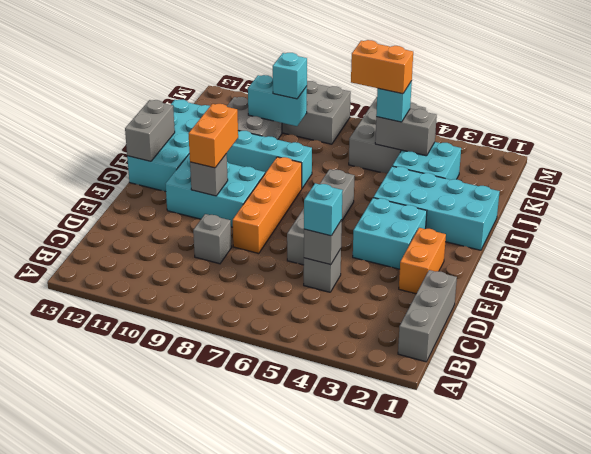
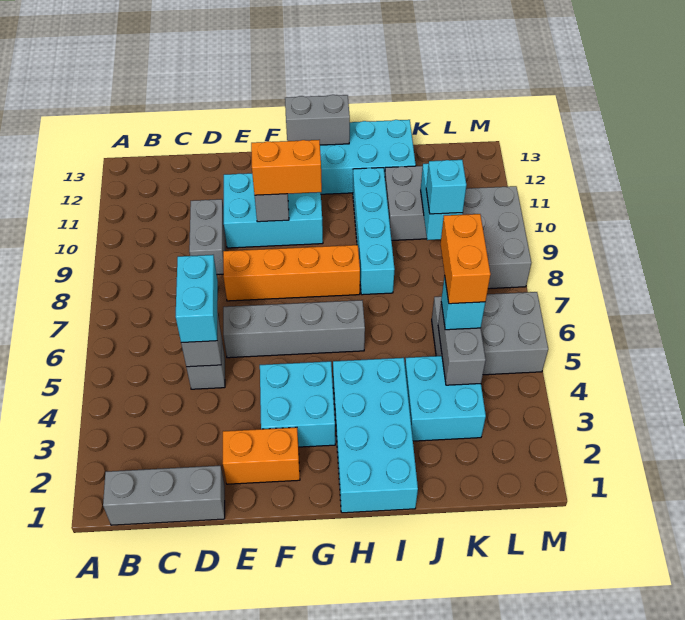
cyan brick D5 level 3 -> cyan brick D5:D6 level 3
grey brick D9 level 1 -> grey brick D9:D10 level 1
cyan brick F9:G11 level 1 -> cyan brick E10:G11 level 1

